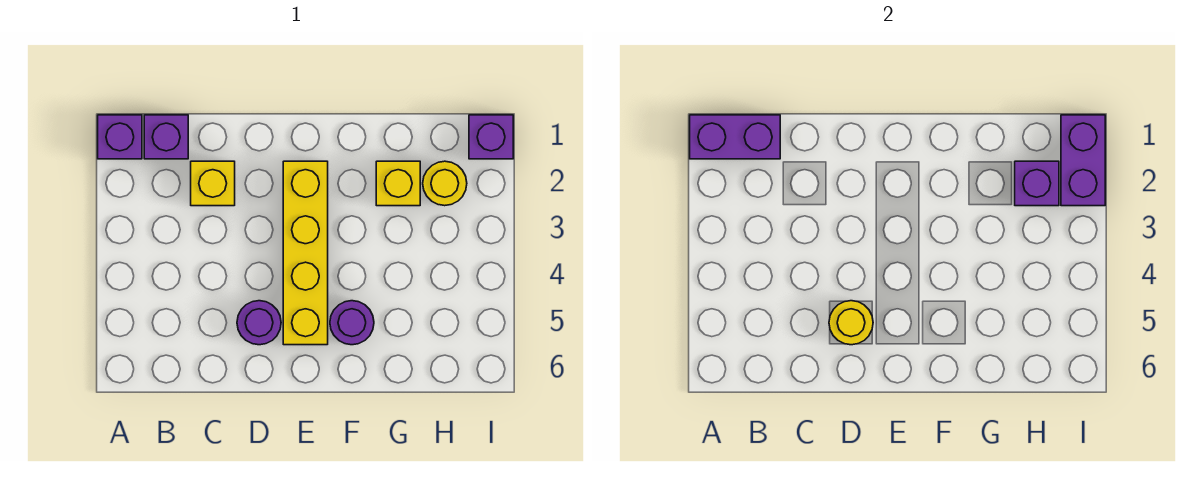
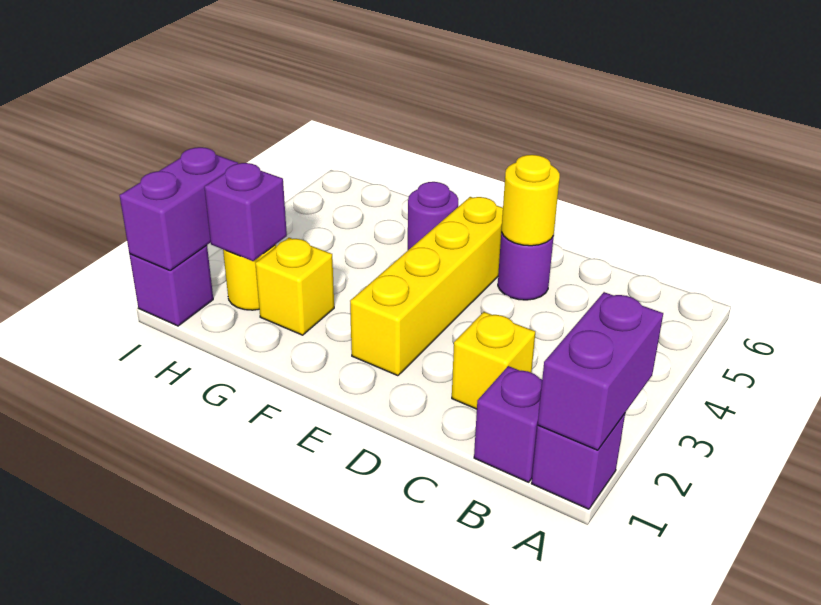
purple brick A1:B1 level 2 -> purple brick A1:A2 level 2

